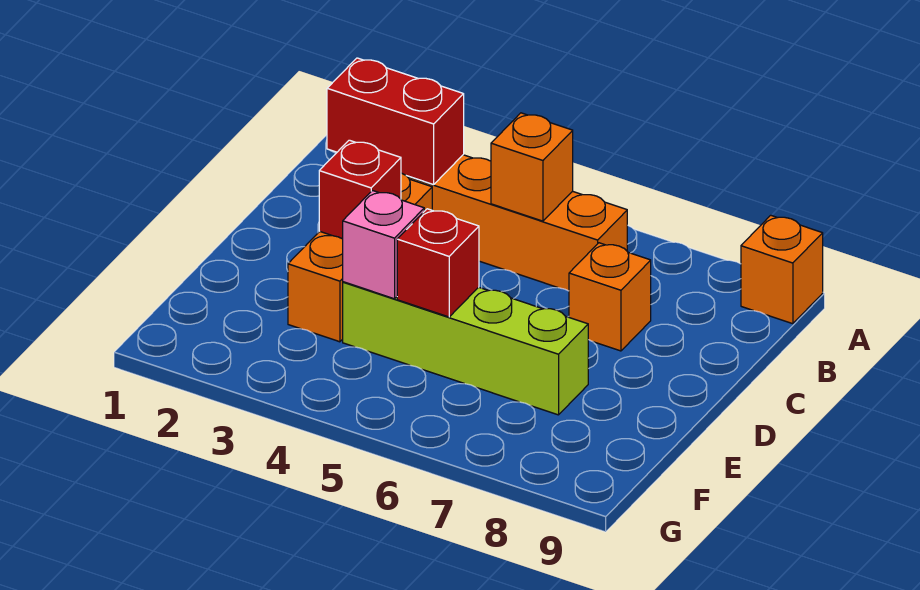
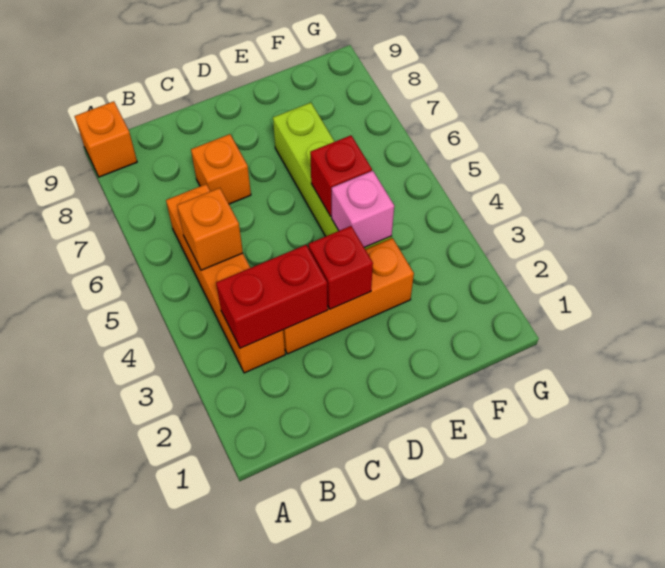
red brick B2:B3 level 2 -> red brick B3:C3 level 2

